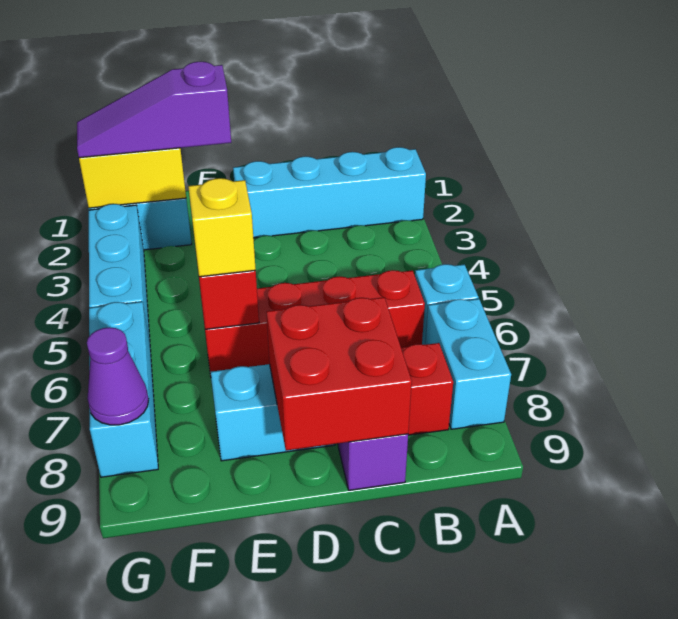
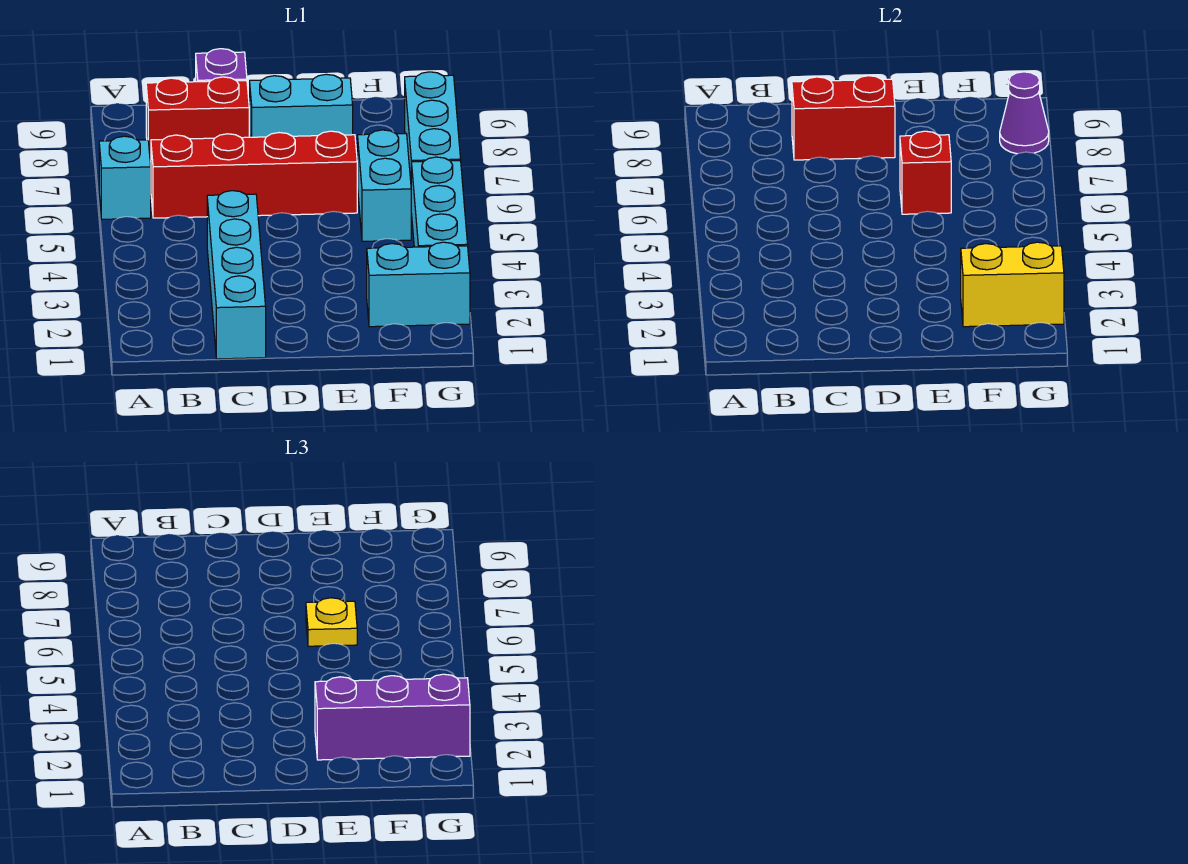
cyan brick A2:D2 level 1 -> cyan brick C1:C4 level 1
cyan brick A7:A8 level 1 -> cyan brick F5:F6 level 1
red brick C8:D9 level 2 -> red brick C8:D8 level 2
purple slope E2:G2 level 3 top E -> purple brick E2:G2 level 3
yellow brick E6 level 3 -> yellow plate E6 level 3

